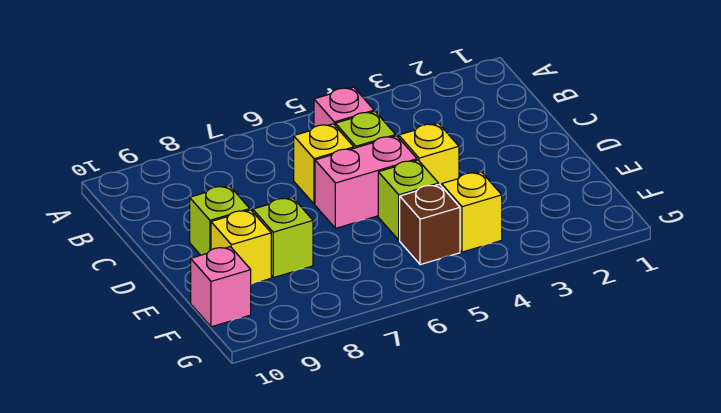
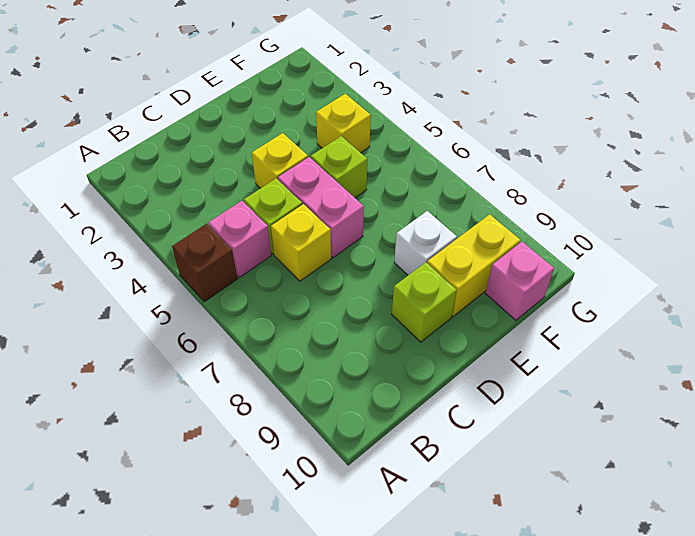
lime brick E8 level 1 -> white brick E8 level 1
yellow brick E9 level 1 -> yellow brick E9:F9 level 1
brown brick F5 level 1 -> brown brick A5 level 1

